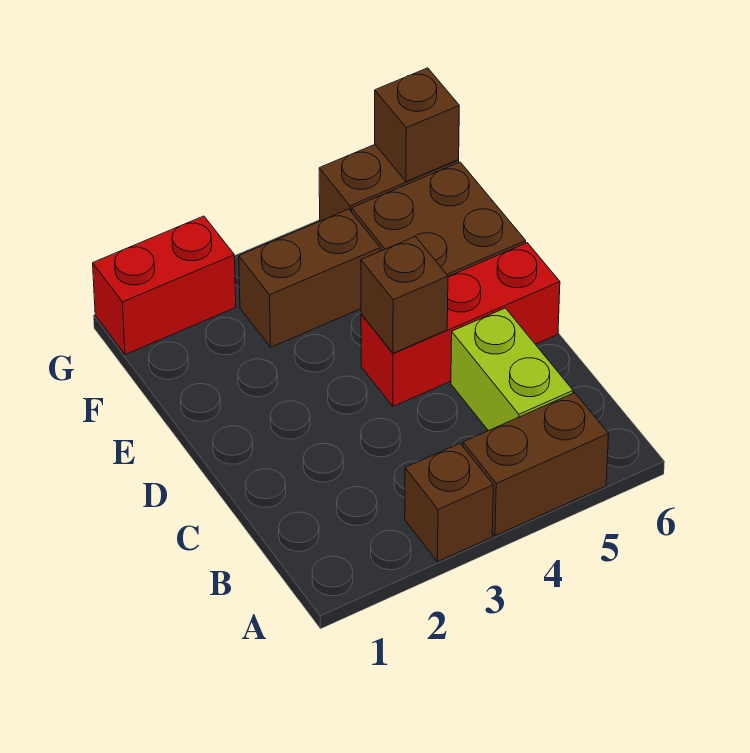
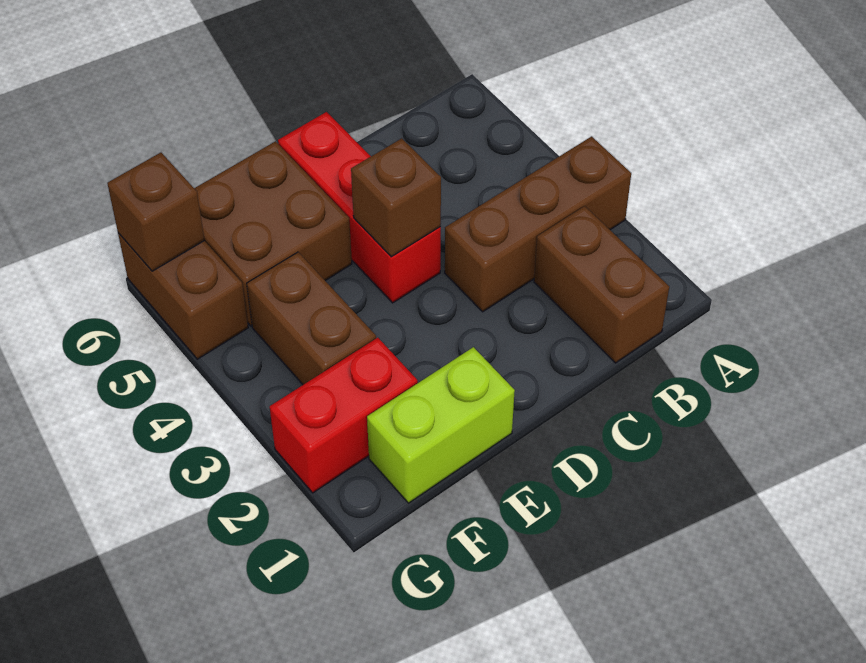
brown brick A3 level 1 -> brown brick A3:C3 level 1
brown brick A4:A5 level 1 -> brown brick B1:B2 level 1
lime brick B5:C5 level 1 -> lime brick E1:F1 level 1
red brick G1:G2 level 1 -> red brick F2:G2 level 1

